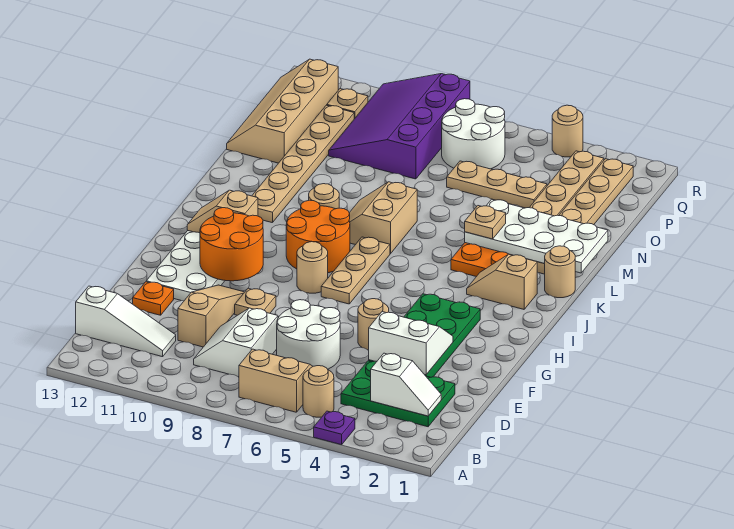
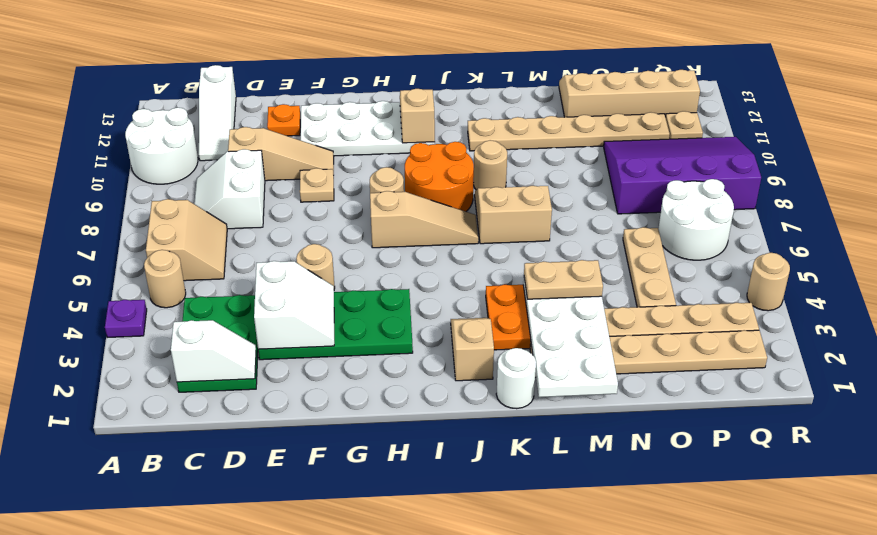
white slope C2:C3 level 2 top 3 -> white slope C2:D2 level 2 top C
white slope C8:D9 level 1 top 8 -> white slope C8:D9 level 1 top D
white round brick D6:E7 level 1 -> white round brick A10:B11 level 1
orange round brick G10:H11 level 2 -> none
tan plate H7:J7 level 1 -> tan slope H7:J7 level 1 top H
tan round brick K1 level 1 -> white round brick K1 level 1
tan plate L4 level 3 -> tan plate L4:M4 level 3

